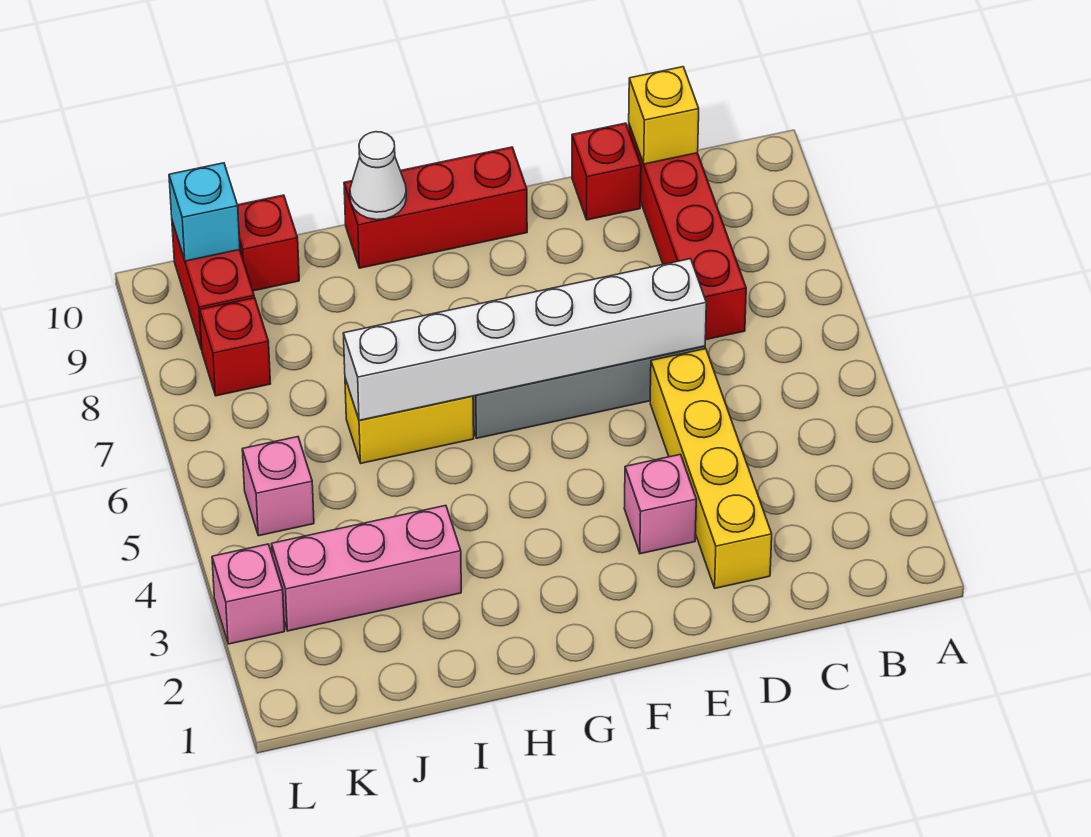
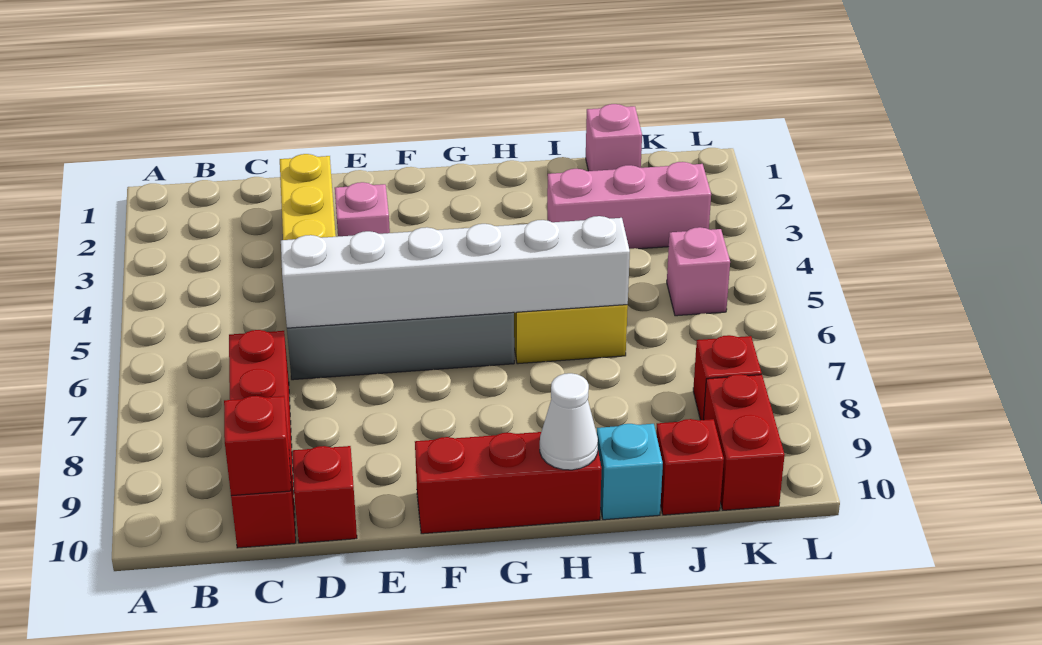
yellow brick C10 level 2 -> red brick C10 level 2
cyan brick K10 level 2 -> cyan brick I10 level 1
pink brick L3 level 1 -> pink brick J1 level 1

